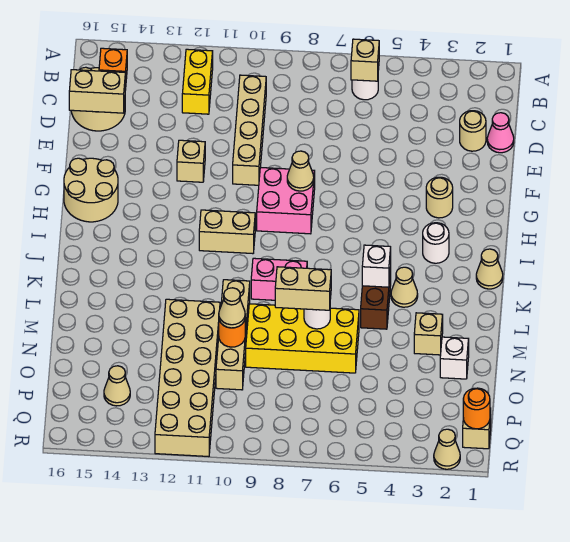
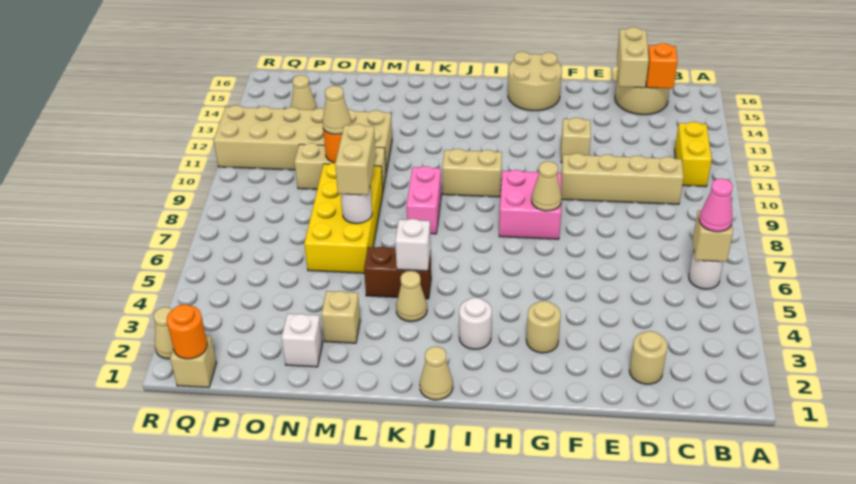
yellow brick B12:C12 level 1 -> yellow brick B11:B12 level 1
pink cone D1 level 1 -> pink cone B6 level 3
tan brick I10:I11 level 1 -> tan brick I10:J10 level 1
tan brick L10:O10 level 1 -> tan brick M10:O10 level 1

